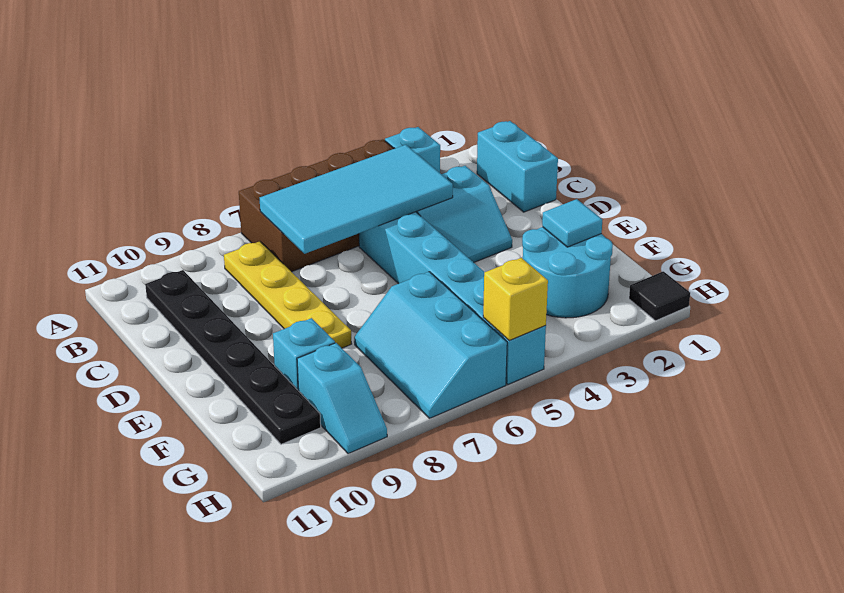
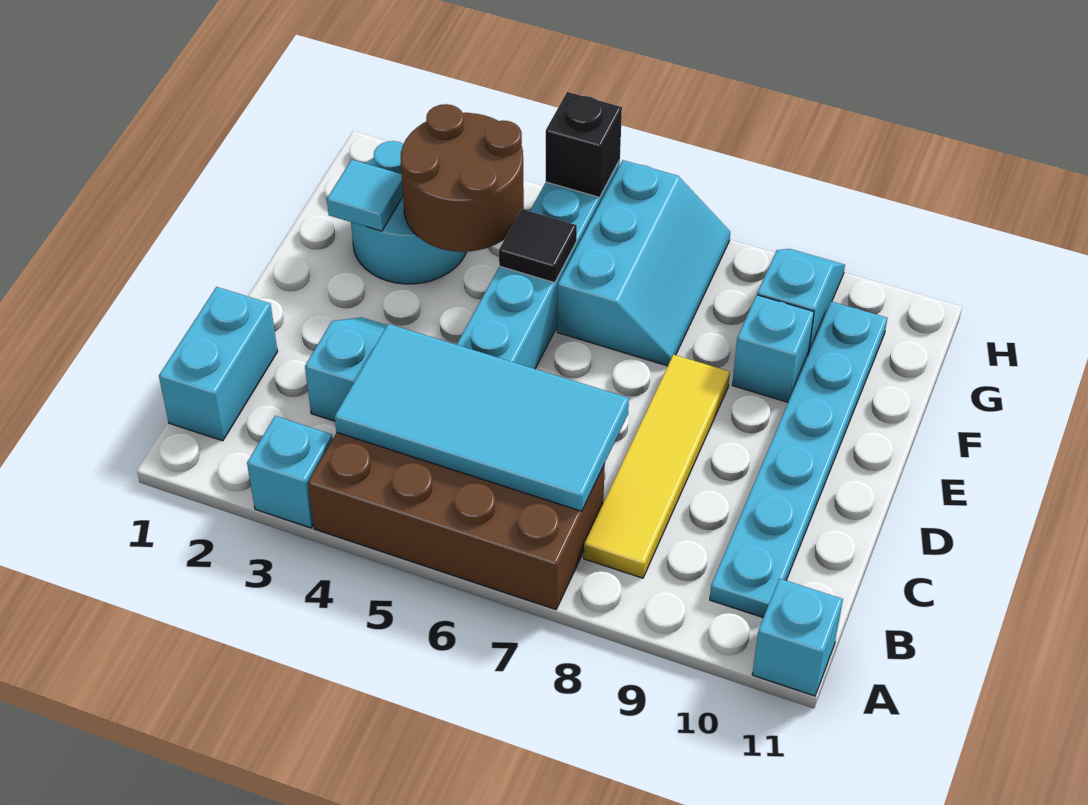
none -> cyan brick A11 level 1
yellow plate B8:E8 level 1 -> yellow tile B8:E8 level 1
black plate B10:G10 level 1 -> cyan plate B10:G10 level 1
none -> brown round brick F3:G4 level 2
black tile H1 level 1 -> black tile F5 level 2
yellow brick H5 level 2 -> black brick H5 level 2

